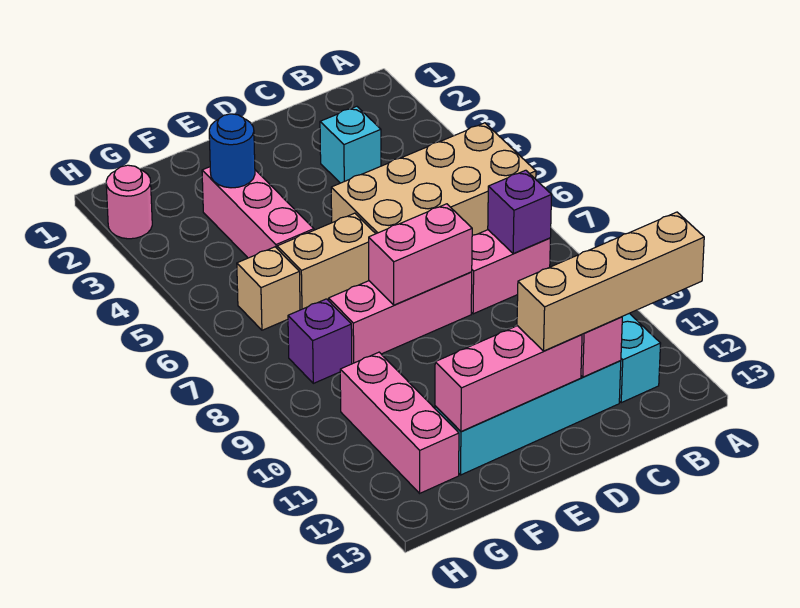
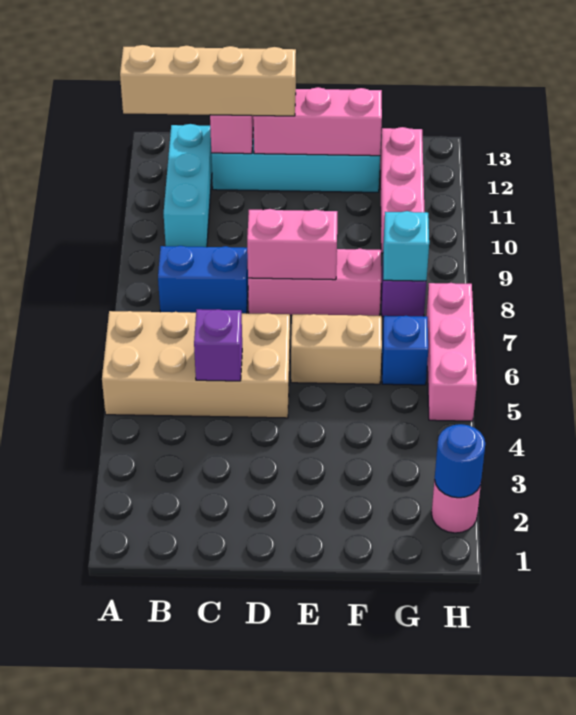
pink brick B8:C8 level 1 -> blue brick B8:C8 level 1
purple brick B8 level 2 -> purple brick C5 level 2
cyan brick C3 level 1 -> cyan brick G8 level 2
pink brick F3:F5 level 1 -> pink brick H5:H7 level 1
blue round brick F3 level 2 -> blue round brick H2 level 2
tan brick G6 level 1 -> blue brick G6 level 1

